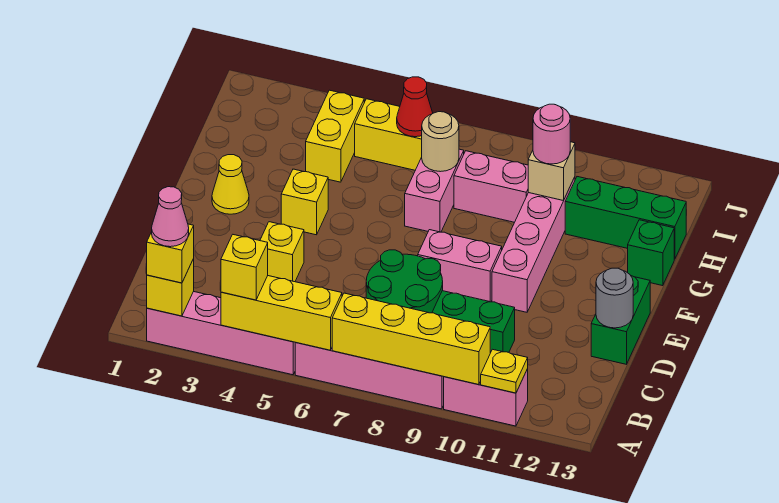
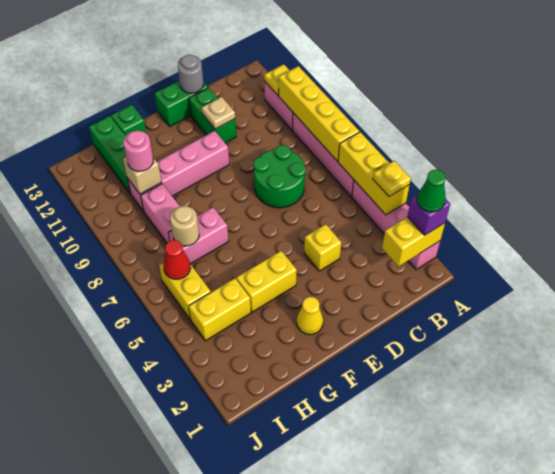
yellow brick A2 level 2 -> yellow brick A2:B2 level 2
yellow brick A2 level 3 -> purple brick A2 level 3
pink cone A2 level 4 -> green cone A2 level 4
yellow brick A4 level 3 -> yellow plate A4 level 3
green brick C9:C10 level 1 -> green brick D11:D12 level 1
none -> tan plate D11 level 2
pink brick E8:E9 level 1 -> none
yellow brick F4 level 1 -> yellow brick F4:G4 level 1

